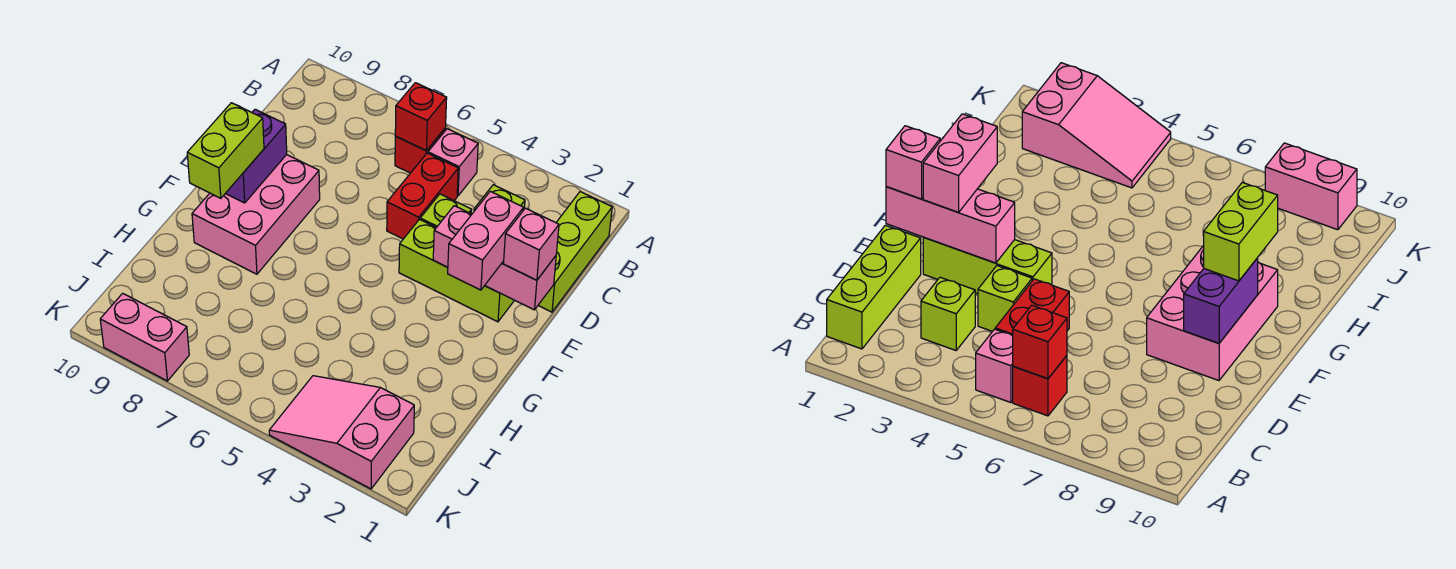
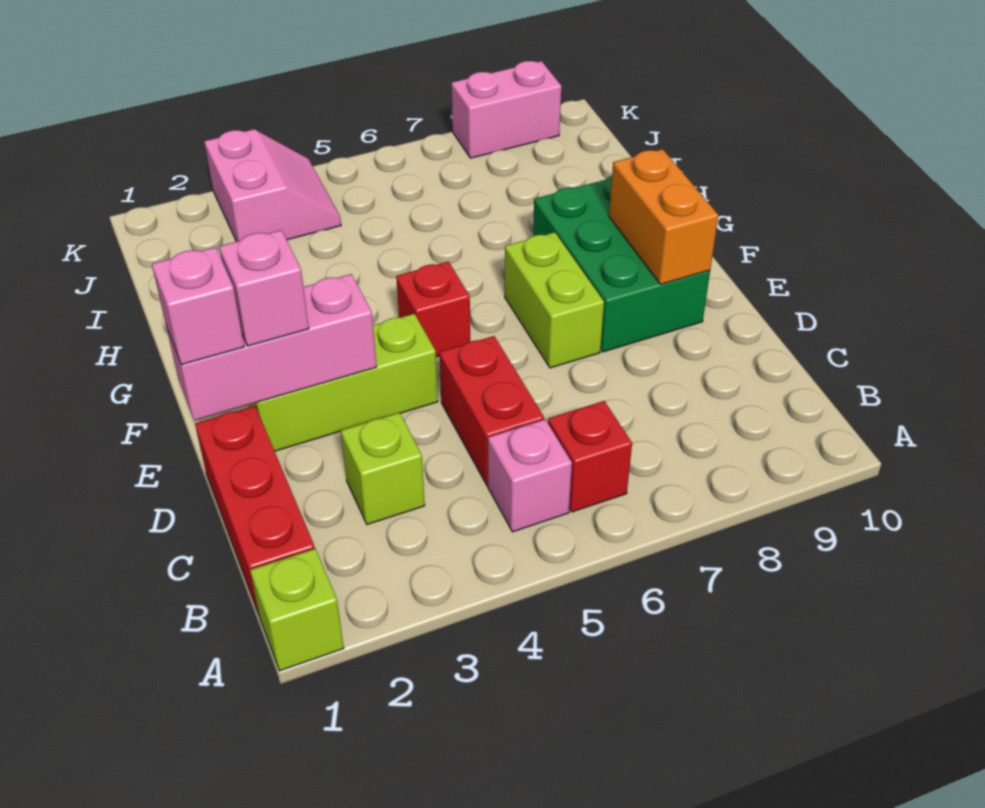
lime brick B1:D1 level 1 -> red brick B1:D1 level 1
red brick B6 level 2 -> red brick F5 level 1
lime brick D4 level 1 -> lime brick A1 level 1
pink brick E2:F2 level 3 -> pink brick E2 level 3
pink brick E8:G9 level 1 -> green brick E8:G9 level 1
purple brick E9:F9 level 2 -> orange brick E9:F9 level 2
lime brick F9:G9 level 3 -> lime brick E7:F7 level 1
pink slope J2:K4 level 1 top 2 -> pink slope J3:K4 level 1 top 3

